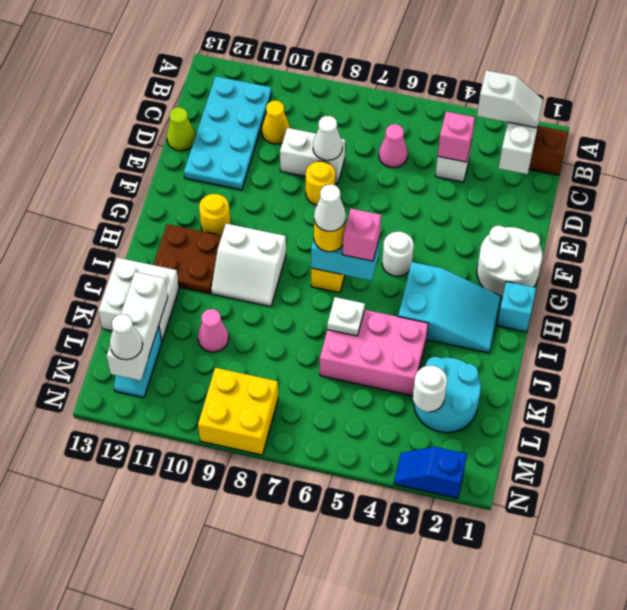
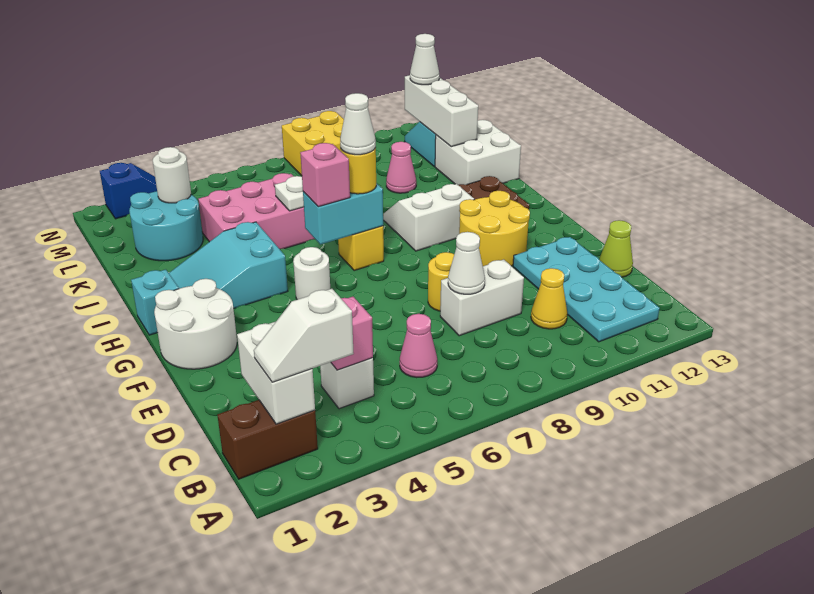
yellow round brick G11 level 1 -> yellow round brick F10:G11 level 1

